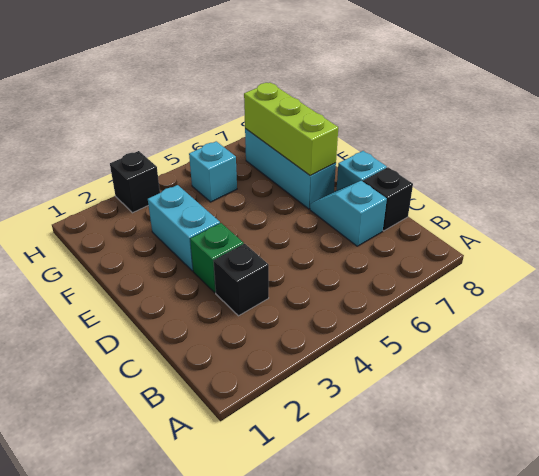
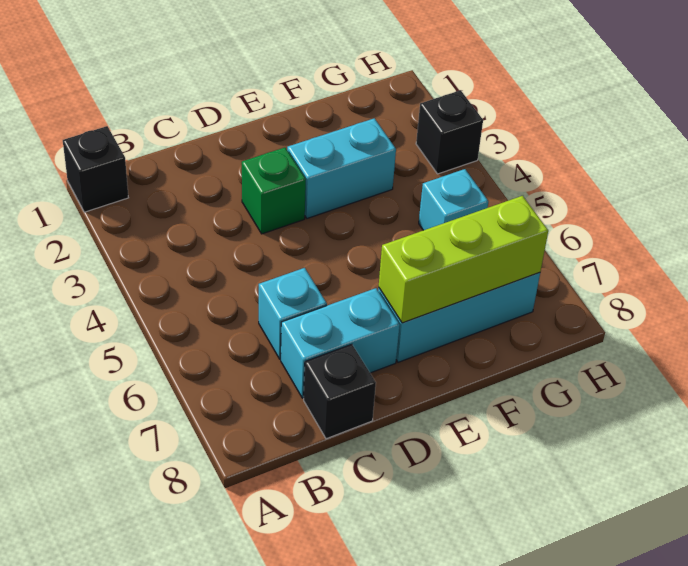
black brick C3 level 1 -> black brick A1 level 1
cyan slope C7:D7 level 1 top C -> cyan brick C7:D7 level 1
cyan brick D8 level 1 -> cyan brick C6 level 1

